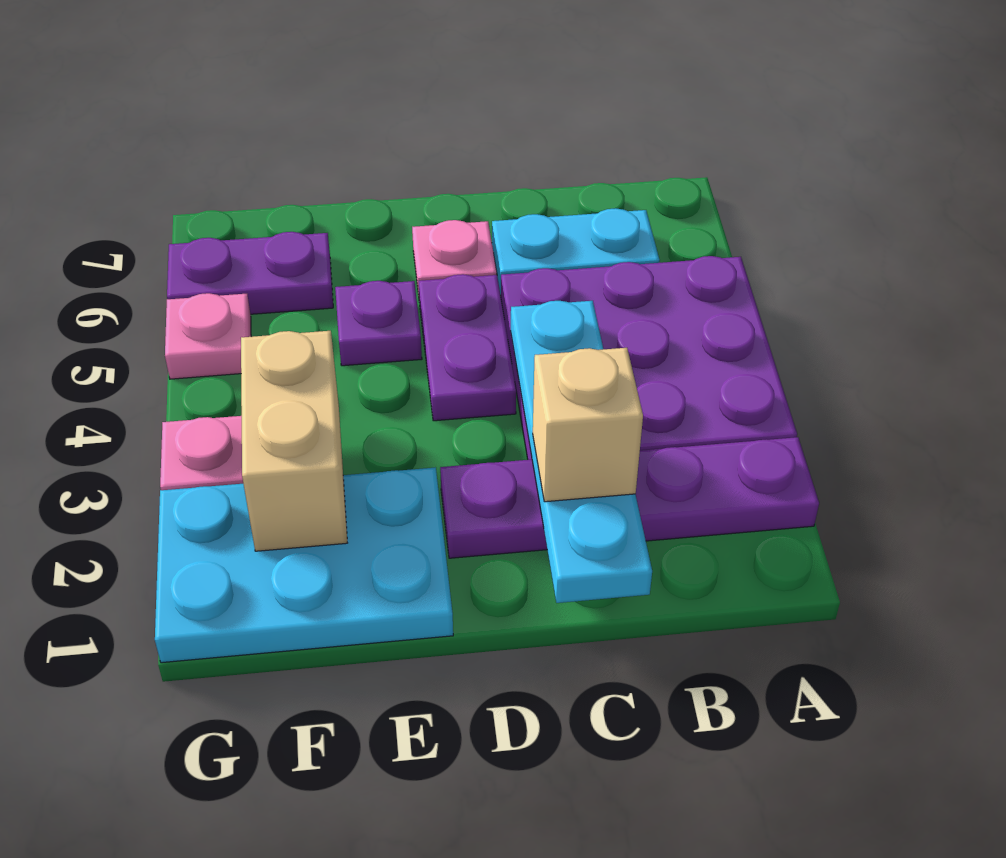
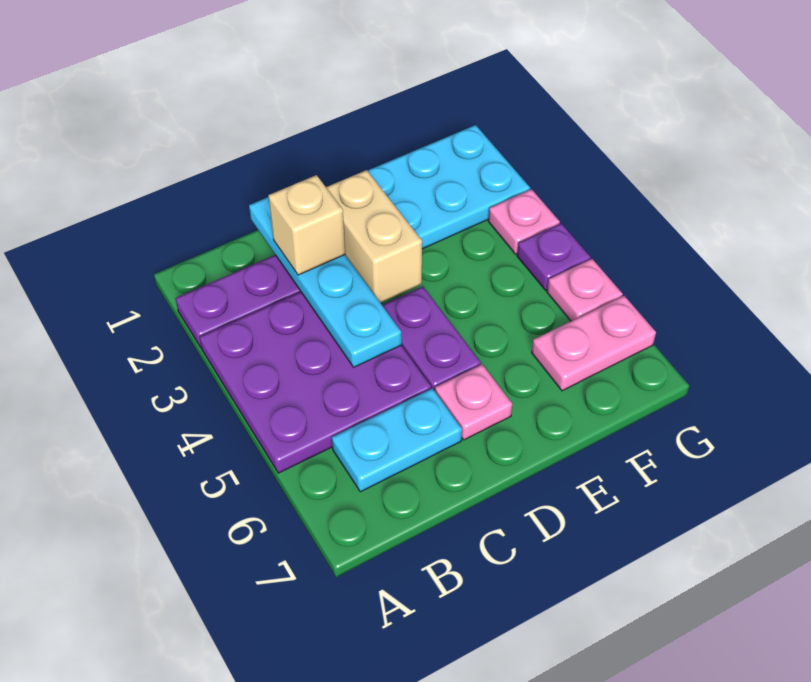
purple plate E5 level 1 -> purple plate G4 level 1
tan brick F2:F3 level 2 -> tan brick D2:D3 level 2
purple plate F6:G6 level 1 -> pink plate F6:G6 level 1

